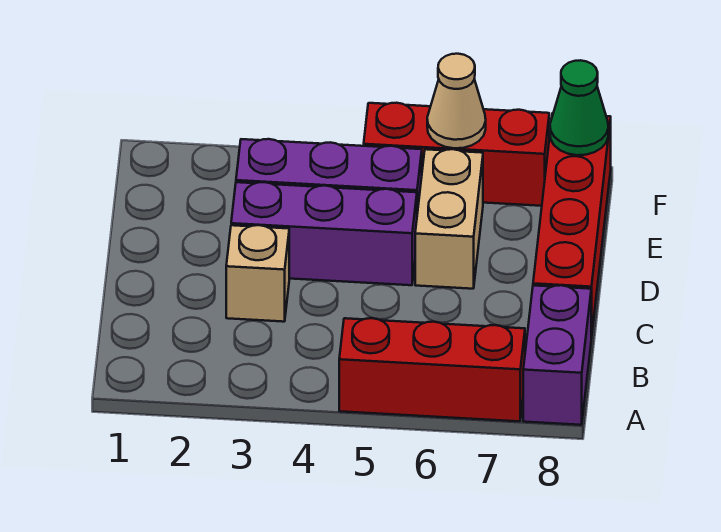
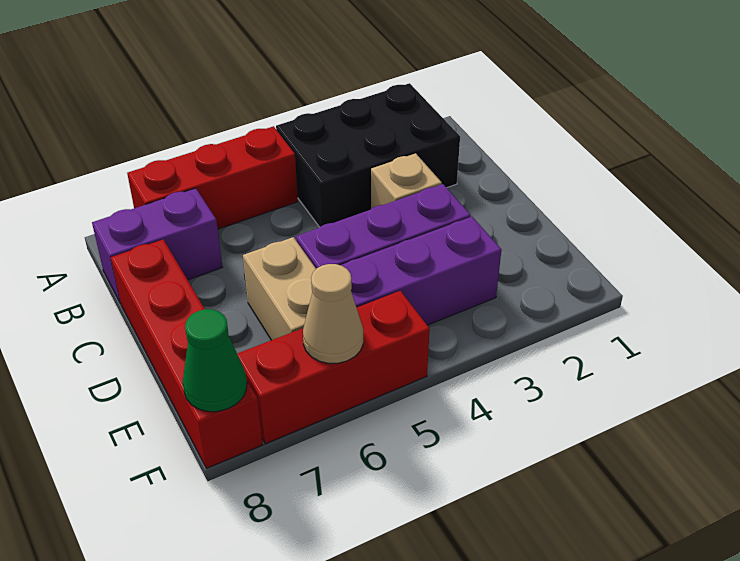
none -> black brick A2:B4 level 1
purple brick A8:B8 level 1 -> purple brick B7:B8 level 1

